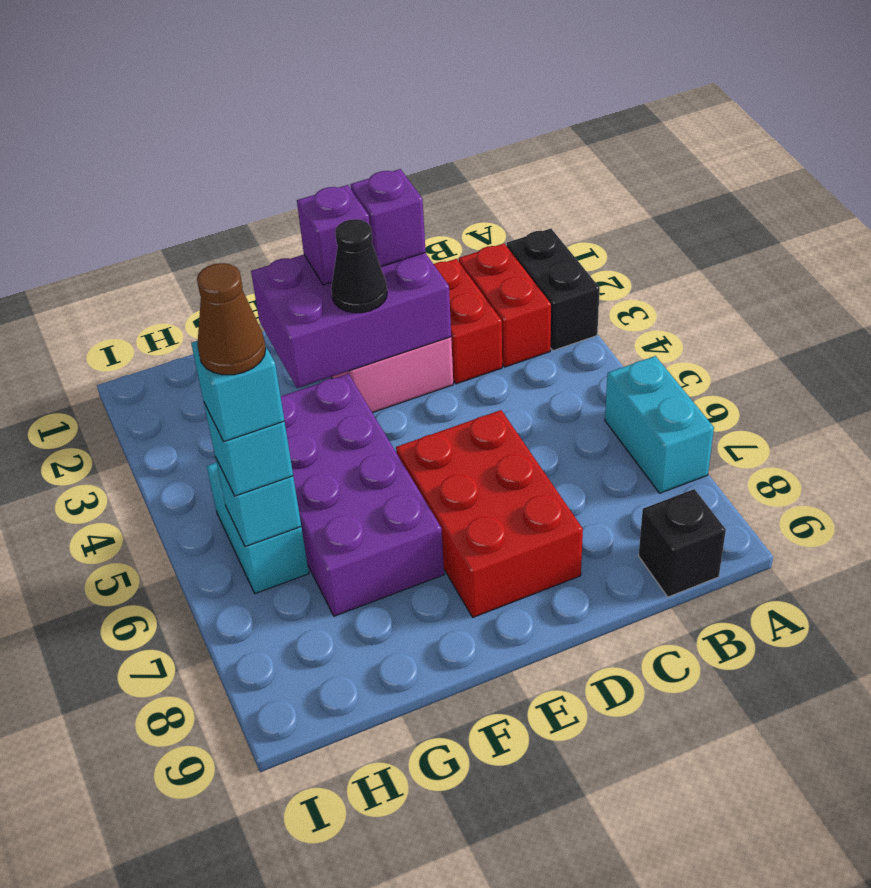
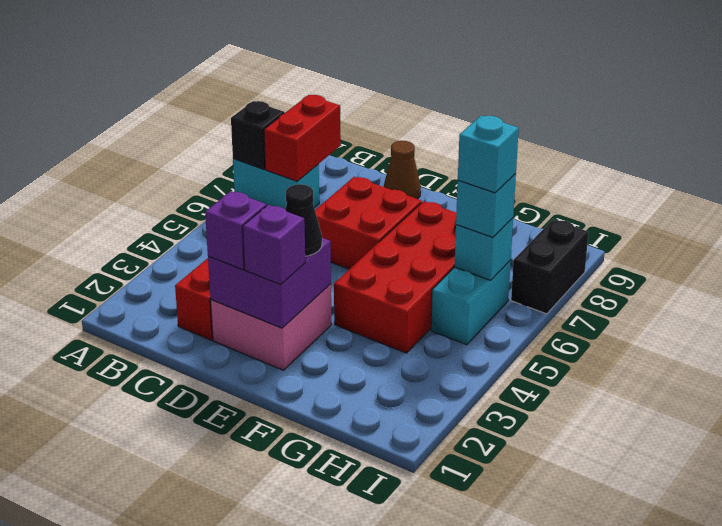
black brick A2:A3 level 1 -> black brick I7:I8 level 1
cyan brick A6:A7 level 1 -> cyan brick A7:B7 level 1
red brick B2:B3 level 1 -> red brick B7:B8 level 2
black brick B9 level 1 -> black brick A7 level 2
purple brick D2:F3 level 2 -> purple brick D2:E3 level 2
red brick D6:E8 level 1 -> red brick D6:E7 level 1
purple brick F4:G7 level 1 -> red brick F4:G7 level 1
brown cone H6 level 5 -> brown cone D9 level 1

